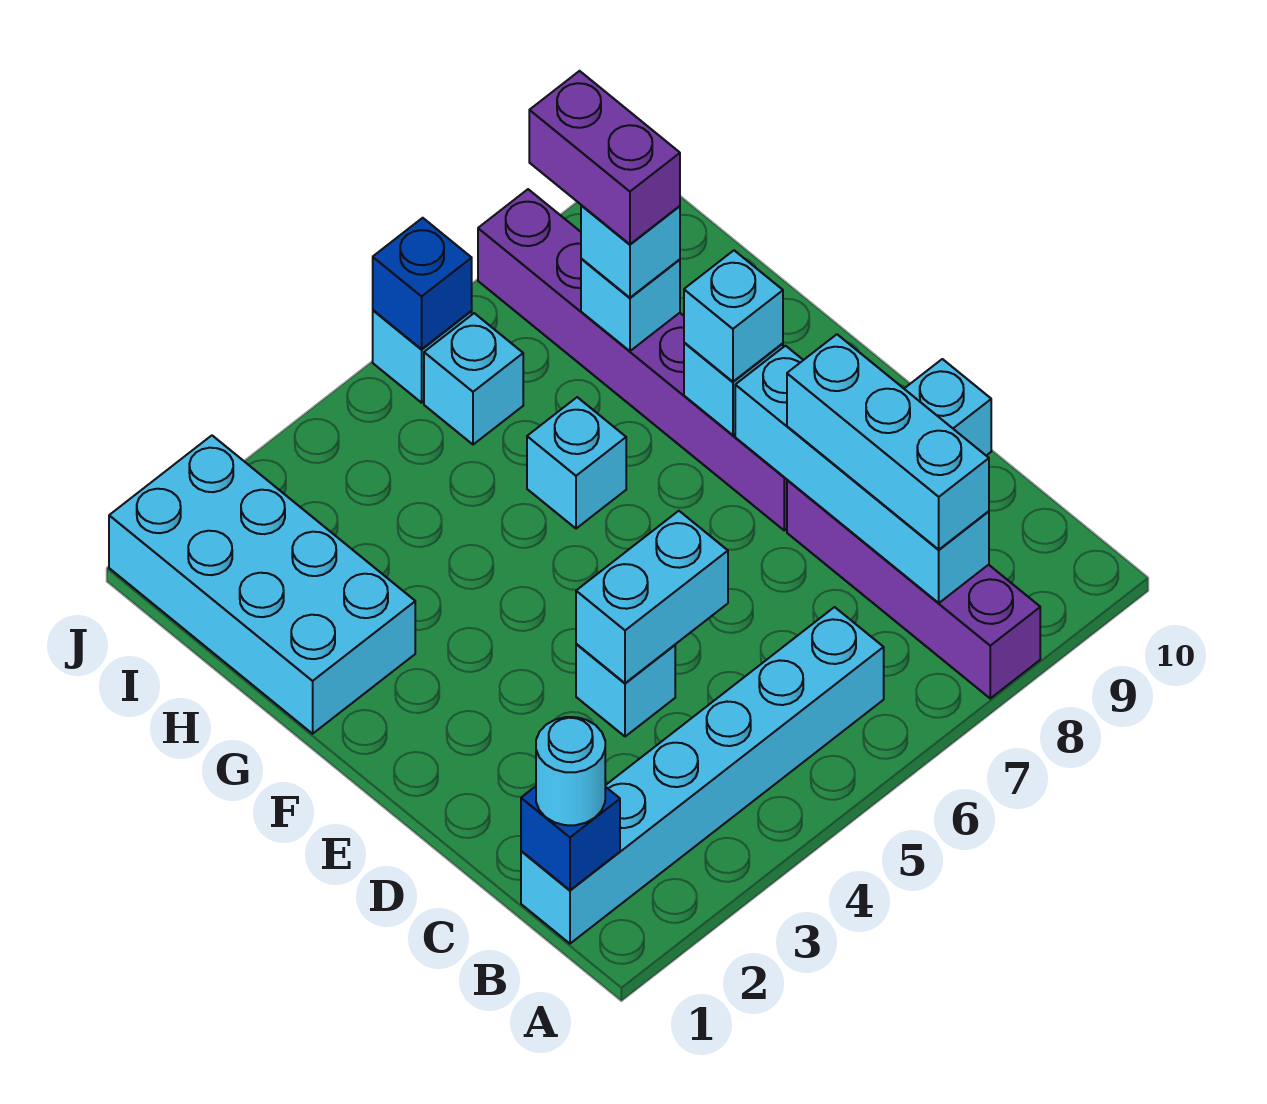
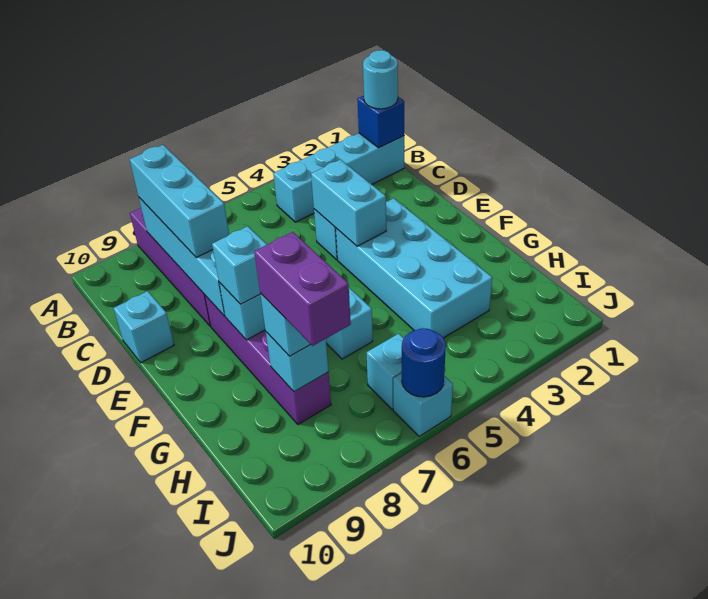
cyan brick B1:B6 level 1 -> cyan brick B1:B4 level 1
cyan brick D4:D5 level 2 -> cyan brick D4:E4 level 2
purple brick E8:J8 level 1 -> purple brick E8:H8 level 1
cyan brick G1:J2 level 1 -> cyan brick E3:H4 level 1
blue brick J6 level 2 -> blue round brick J6 level 2

